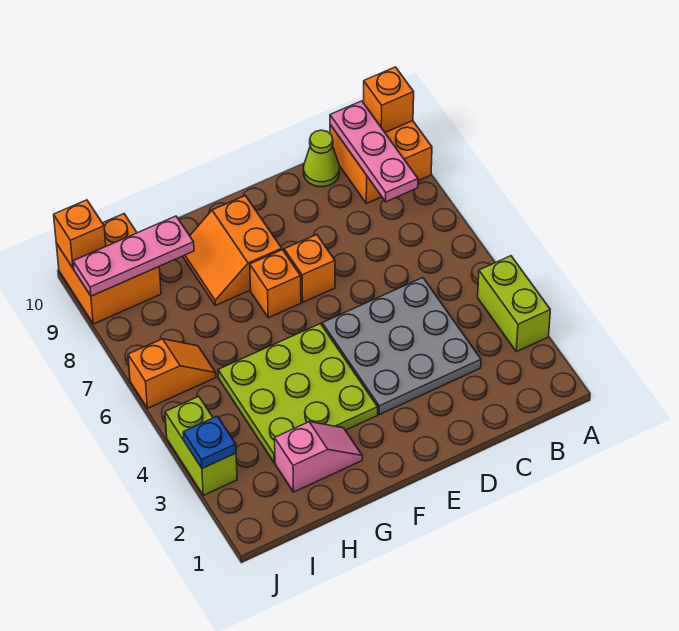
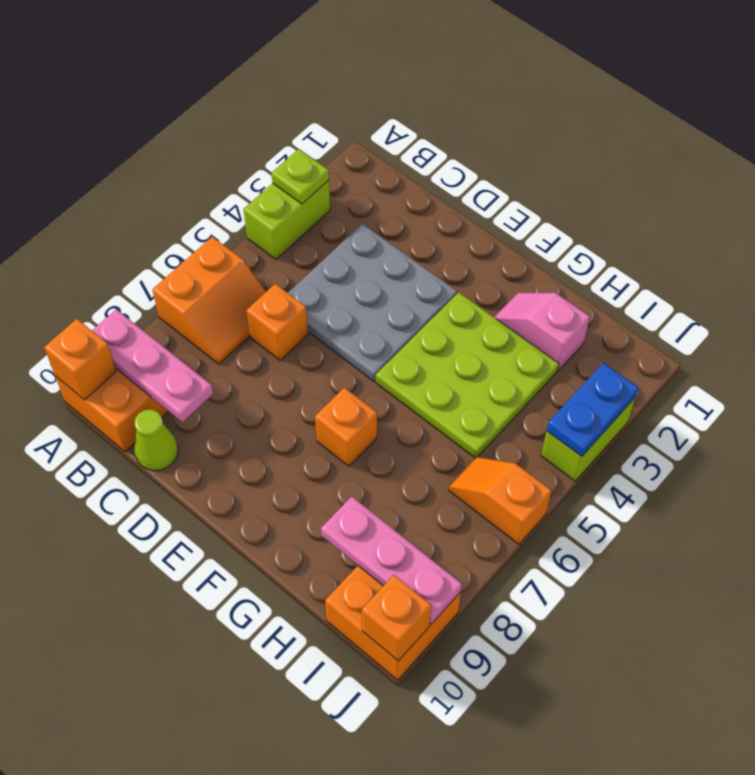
none -> lime plate A3 level 2
pink plate B8:B10 level 2 -> pink plate A9:C9 level 2
orange brick E7 level 1 -> orange brick C6 level 1
orange slope F8:G9 level 1 top F -> orange slope A6:B7 level 1 top A
blue plate J3 level 2 -> blue plate J3:J4 level 2

